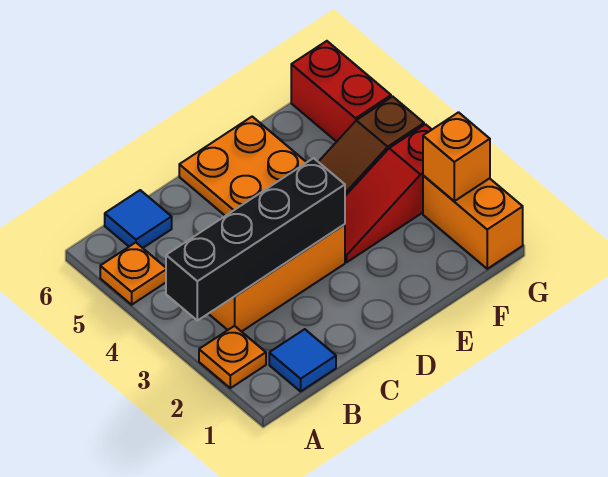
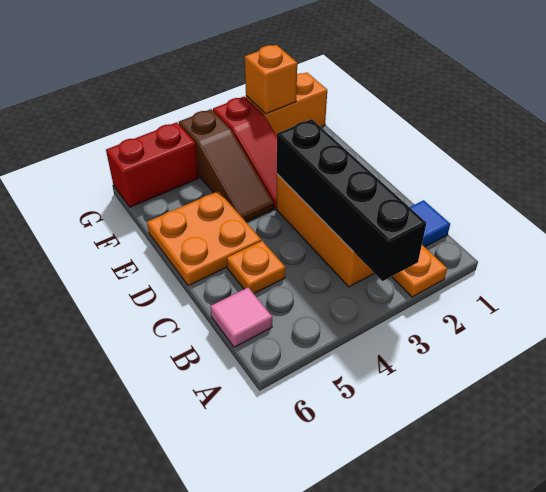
orange plate A5 level 1 -> orange plate C5 level 1
blue tile B6 level 1 -> pink tile B6 level 1

